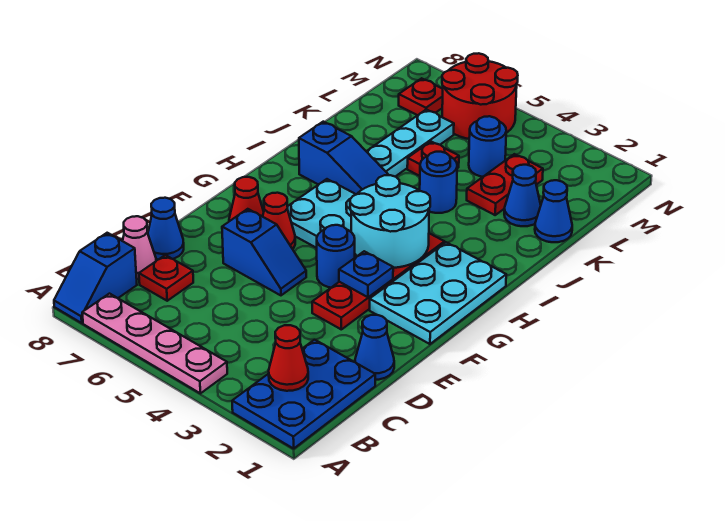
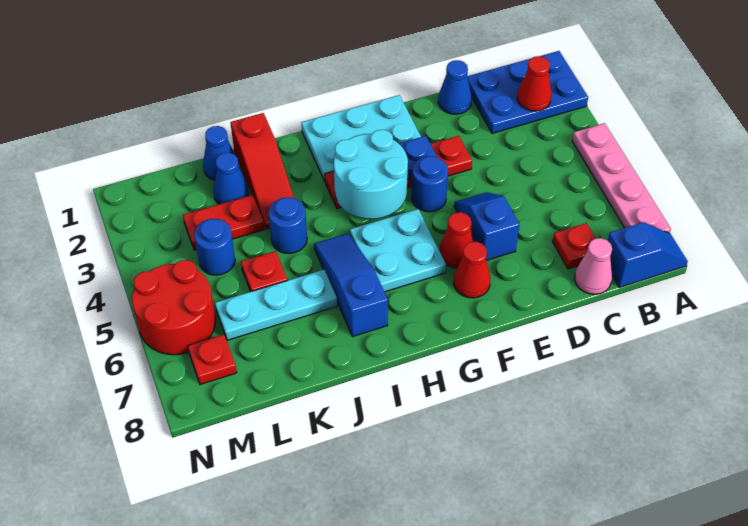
blue cone D8 level 1 -> none
none -> red slope J1:J3 level 1 top 1

